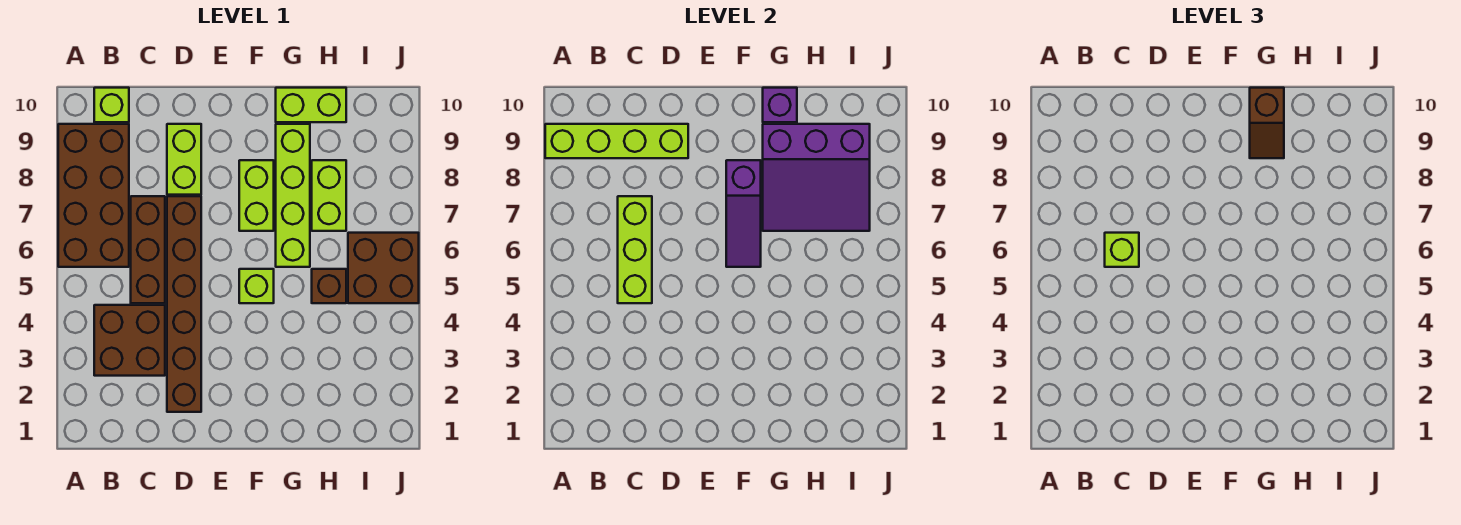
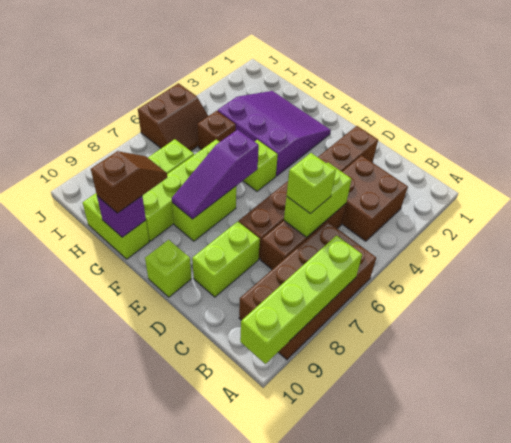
lime brick A9:D9 level 2 -> lime brick A7:A10 level 2
lime brick B10 level 1 -> lime brick E10 level 1
lime brick C5:C7 level 2 -> lime brick C5:C6 level 2
purple slope F6:F8 level 2 top 8 -> purple slope F6:F8 level 2 top 6
purple slope G7:I9 level 2 top 9 -> purple slope F2:H4 level 1 top 4
brown brick I5:J6 level 1 -> brown slope I5:J6 level 1 top J

